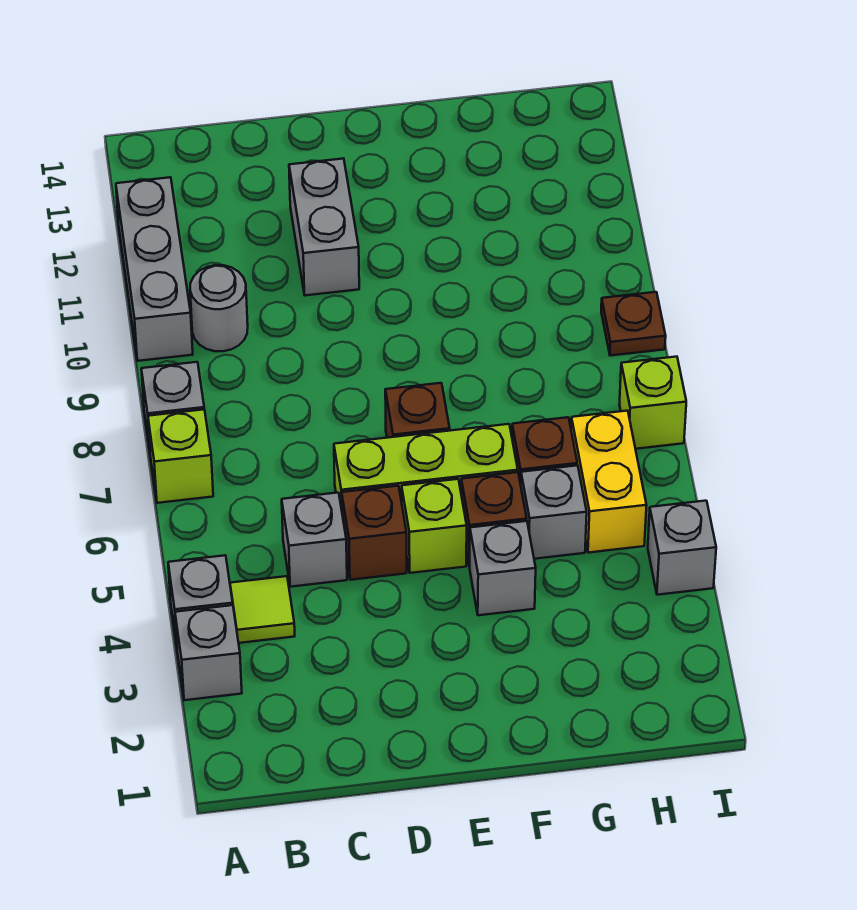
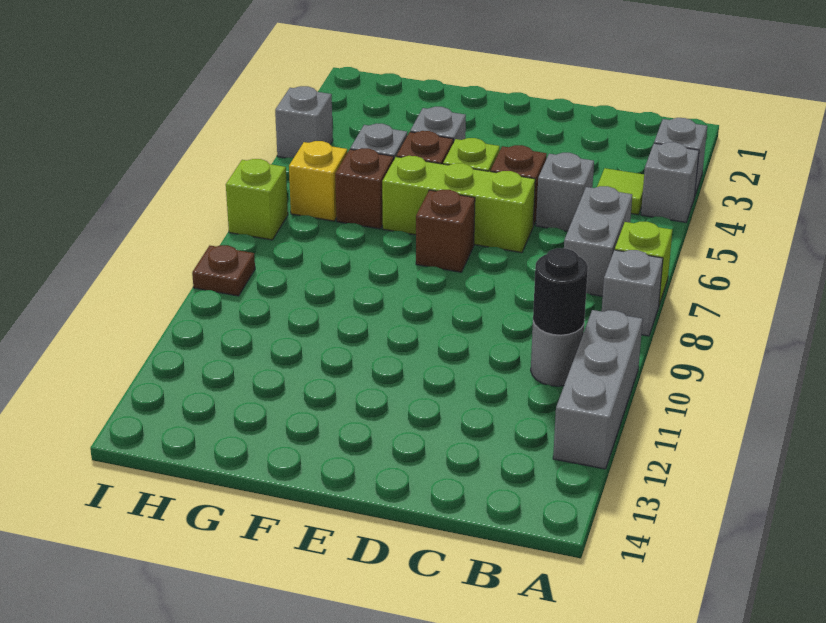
none -> black round brick B10 level 2
grey brick D11:D12 level 1 -> grey brick B6:B7 level 1
yellow brick H5:H6 level 1 -> yellow brick H6 level 1

